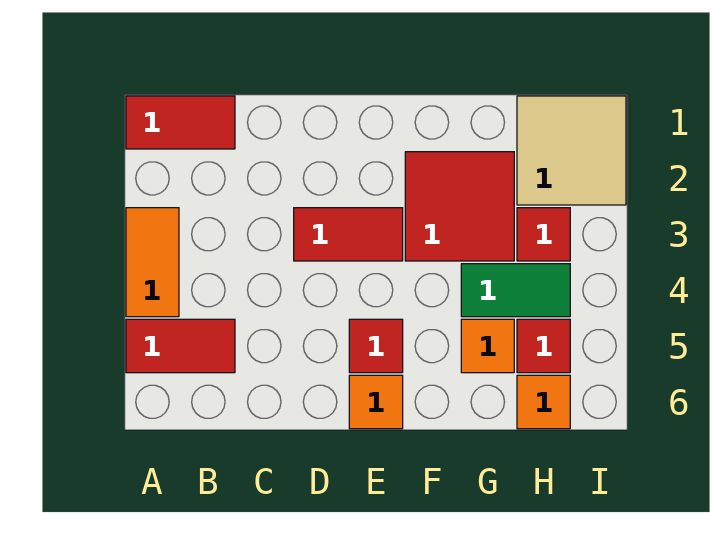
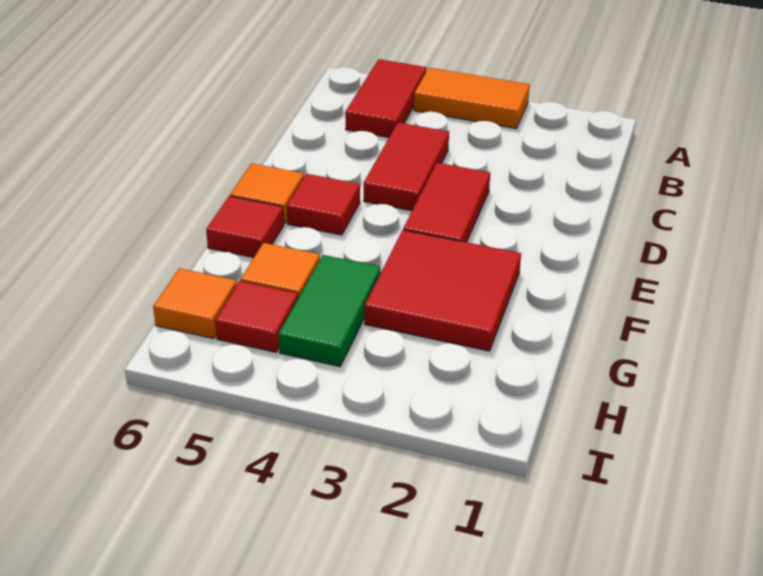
red tile A1:B1 level 1 -> red tile C4:D4 level 1
tan tile H1:I2 level 1 -> none
red tile H3 level 1 -> red tile F6 level 1

